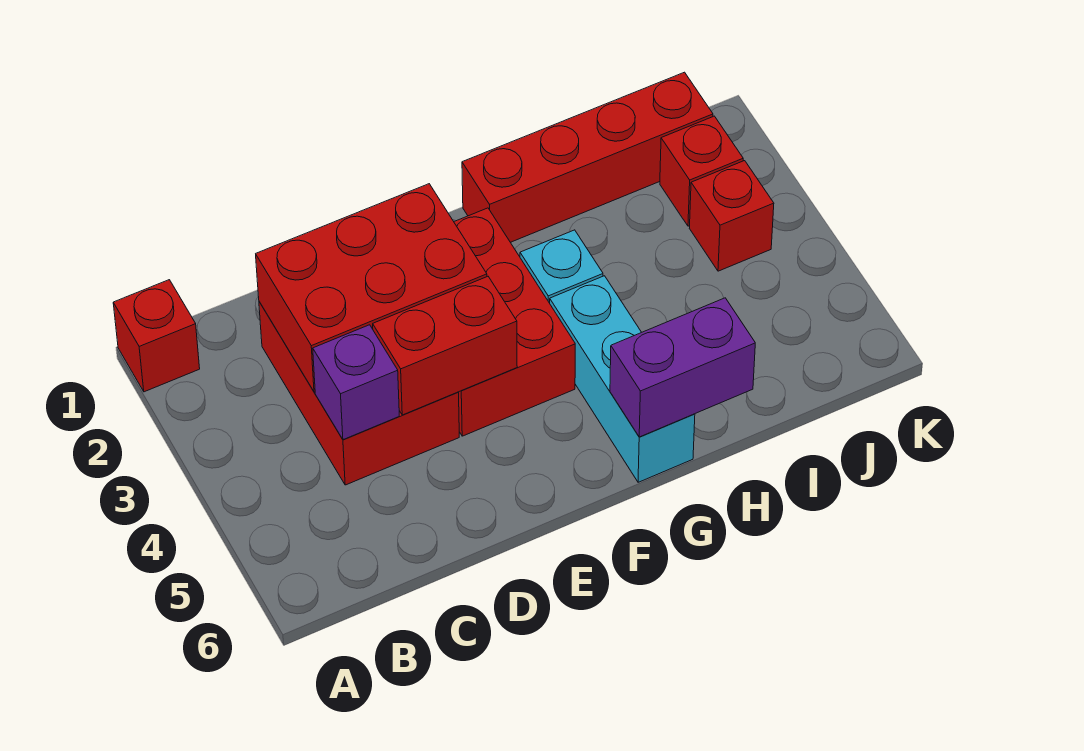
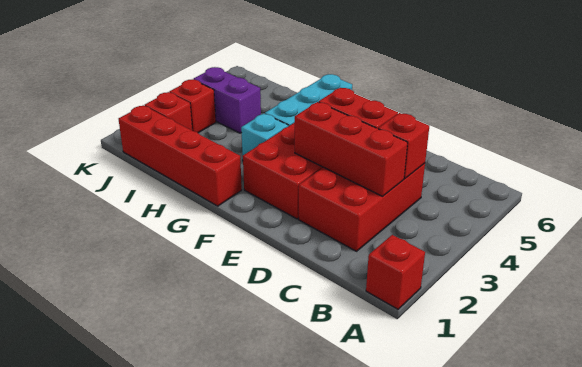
red brick C2:E3 level 2 -> red brick C3:E3 level 2
purple brick C4 level 2 -> red brick C4 level 2
purple brick G6:H6 level 2 -> purple brick I4:J4 level 1

